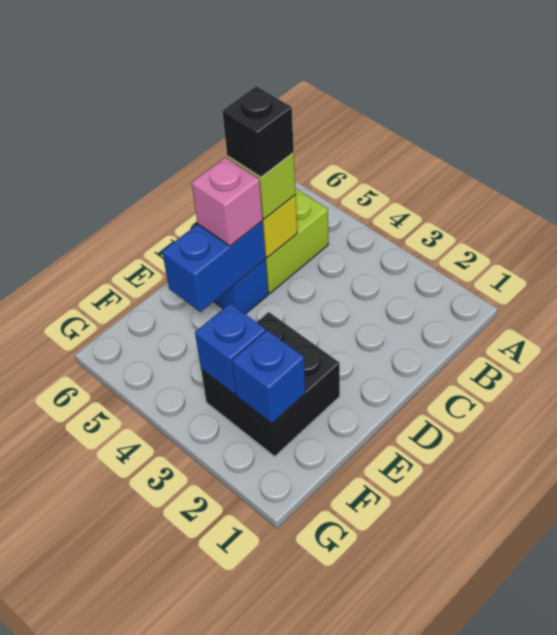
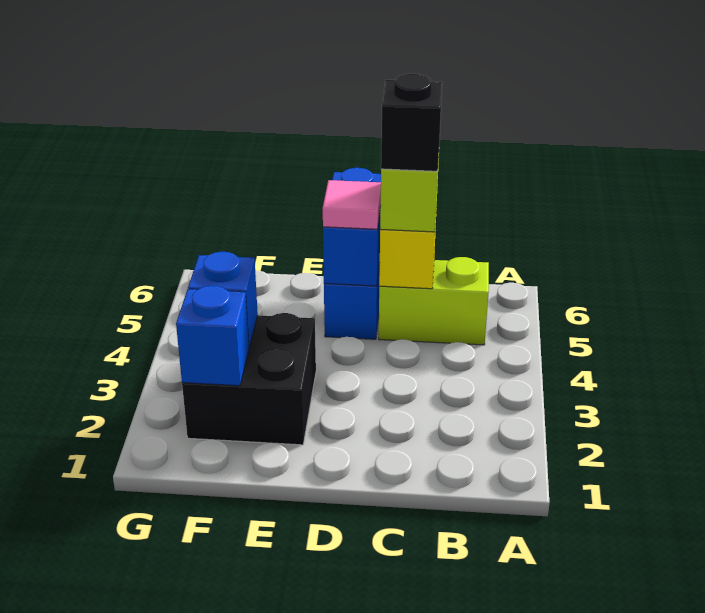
blue brick D5:E5 level 2 -> blue brick D5:D6 level 2
pink brick D5 level 3 -> pink tile D5 level 3

